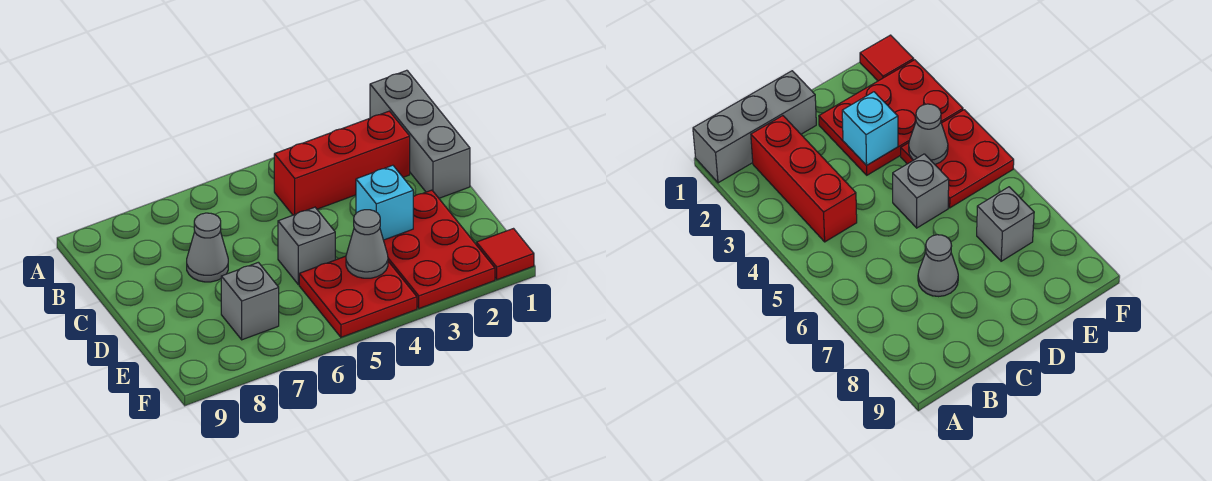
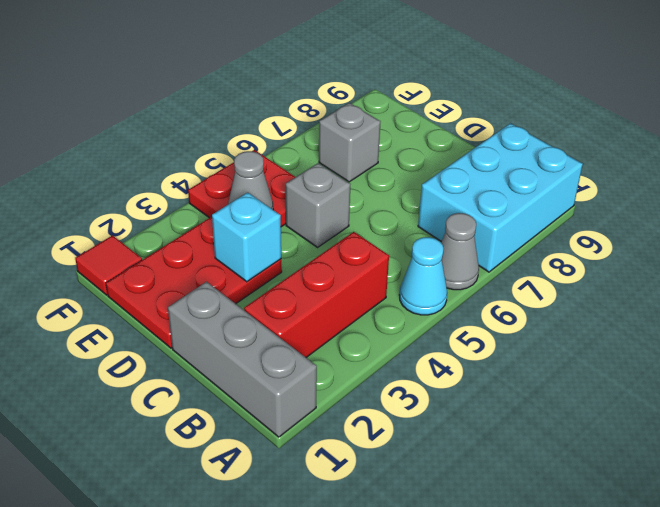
none -> cyan cone A5 level 1
none -> cyan brick A7:B9 level 1
grey cone C7 level 1 -> grey cone A6 level 1
red plate D2:F3 level 1 -> red plate D1:E3 level 1

